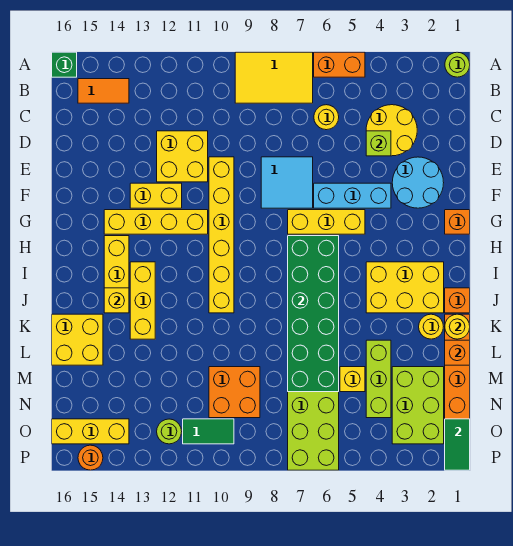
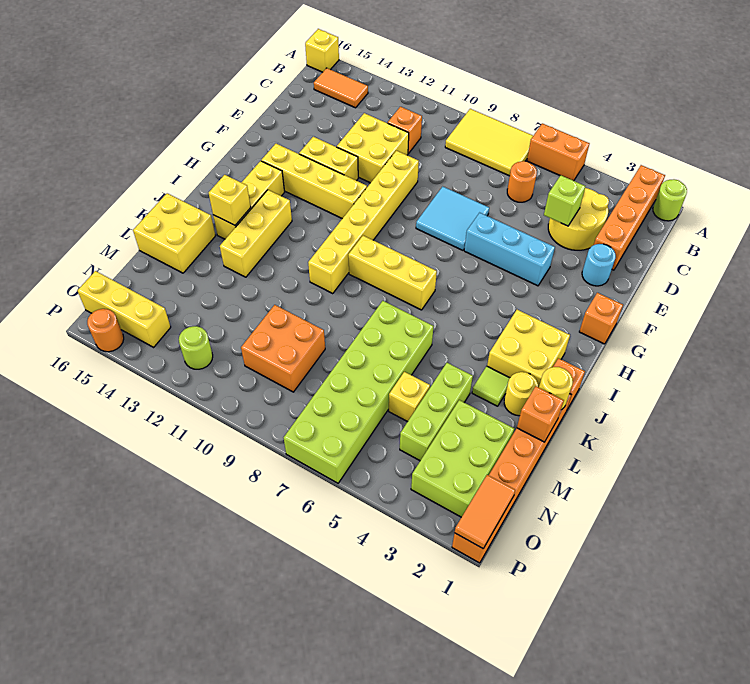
none -> orange brick A2:D2 level 1
green brick A16 level 1 -> yellow brick A16 level 1
yellow round brick C6 level 1 -> orange round brick C6 level 1
none -> orange brick C11 level 1
cyan round brick E2:F3 level 1 -> cyan round brick E2 level 1
yellow brick G5:G7 level 1 -> yellow brick I7:I9 level 1
green brick H6:M7 level 2 -> none
yellow brick I2:J4 level 1 -> yellow brick I2:J3 level 1
none -> lime tile K3 level 1
green tile O1:P1 level 2 -> orange tile O1:P1 level 2
green tile O10:O11 level 1 -> none

